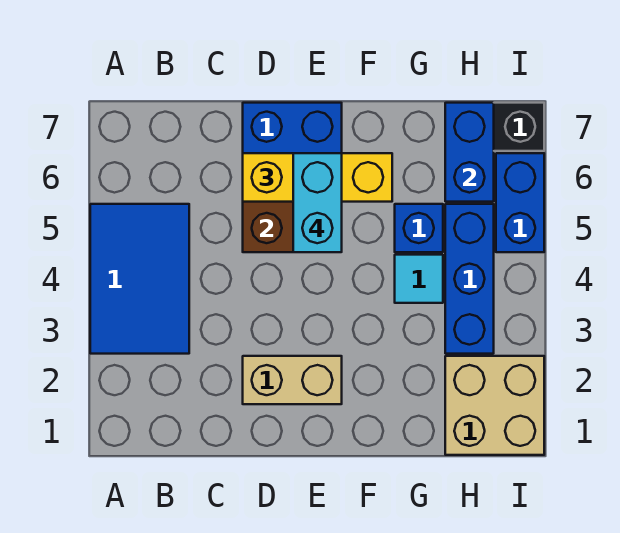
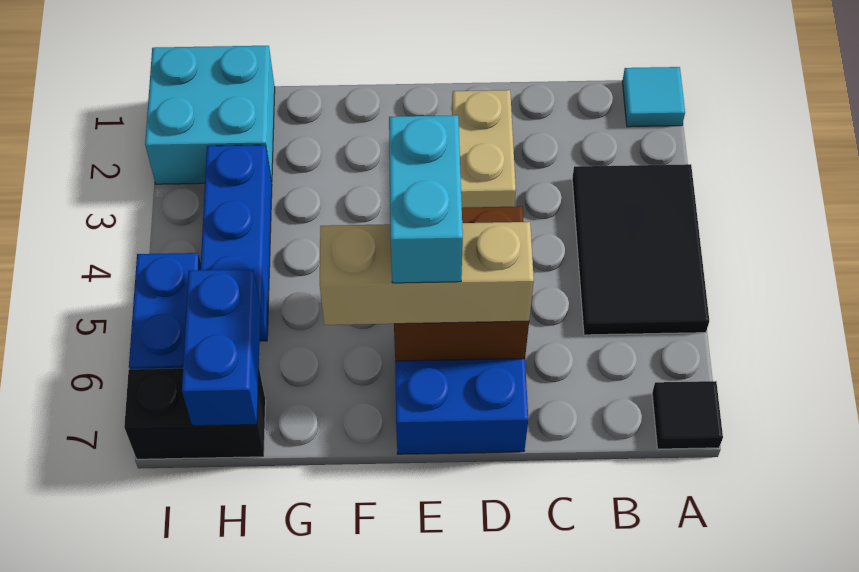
blue tile A3:B5 level 1 -> black tile A3:B5 level 1
none -> black tile A7 level 1
tan brick D2:E2 level 1 -> tan brick D2:D3 level 1
yellow brick D6:F6 level 3 -> tan brick D6:F6 level 3
cyan tile G4 level 1 -> cyan tile A1 level 1
blue brick G5 level 1 -> none
tan brick H1:I2 level 1 -> cyan brick H1:I2 level 1

